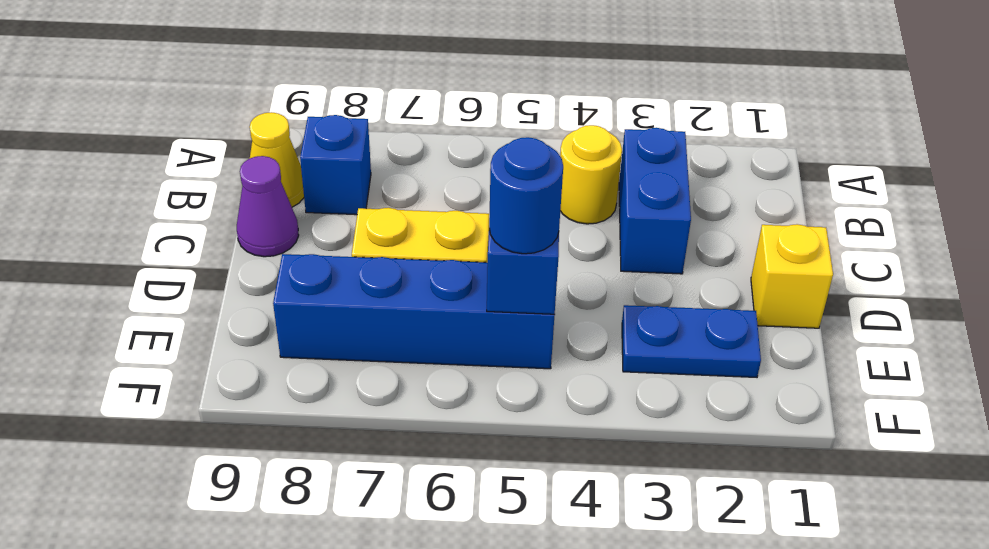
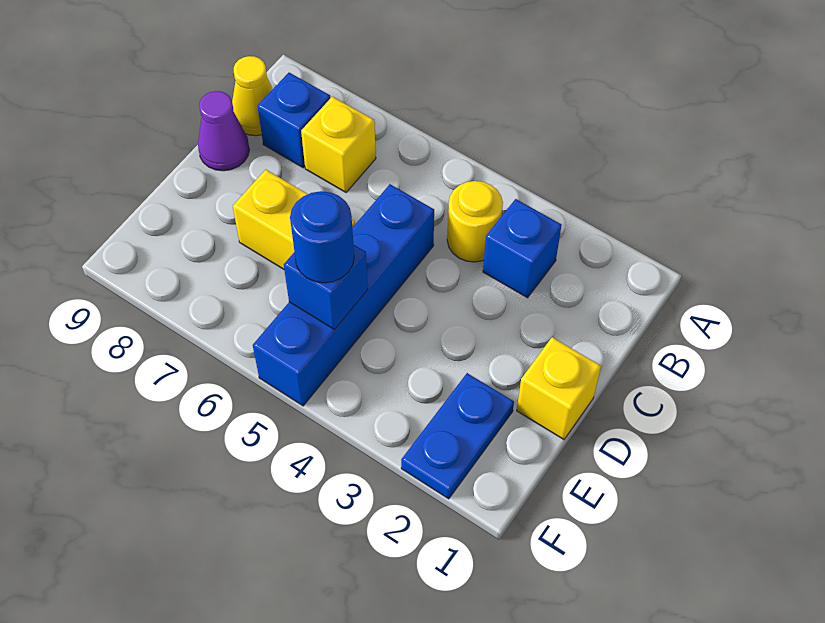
blue brick B3:C3 level 1 -> blue brick B3 level 1
none -> yellow brick B7 level 1
blue plate E2:E3 level 1 -> blue plate E2:F2 level 1
blue brick E5:E8 level 1 -> blue brick C5:F5 level 1

